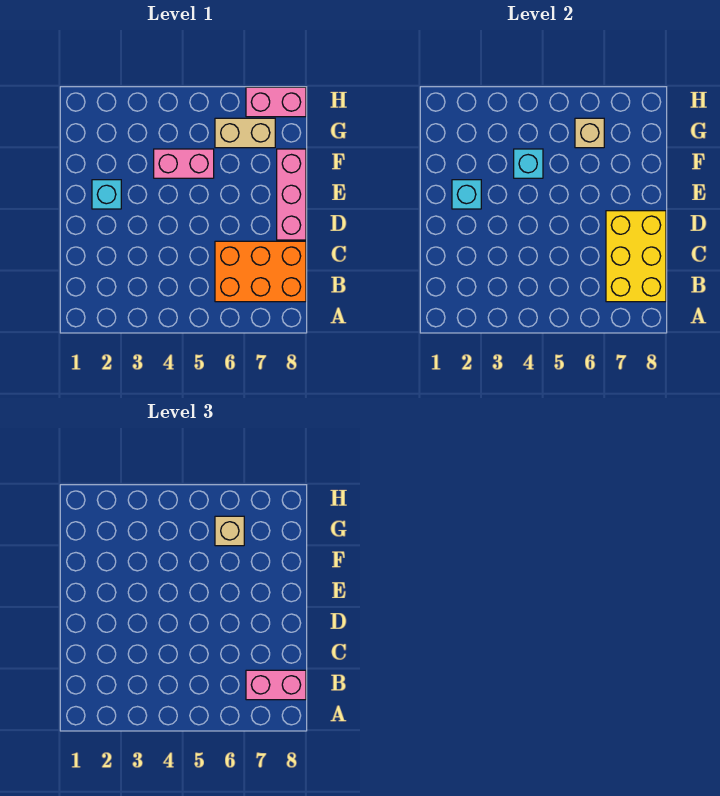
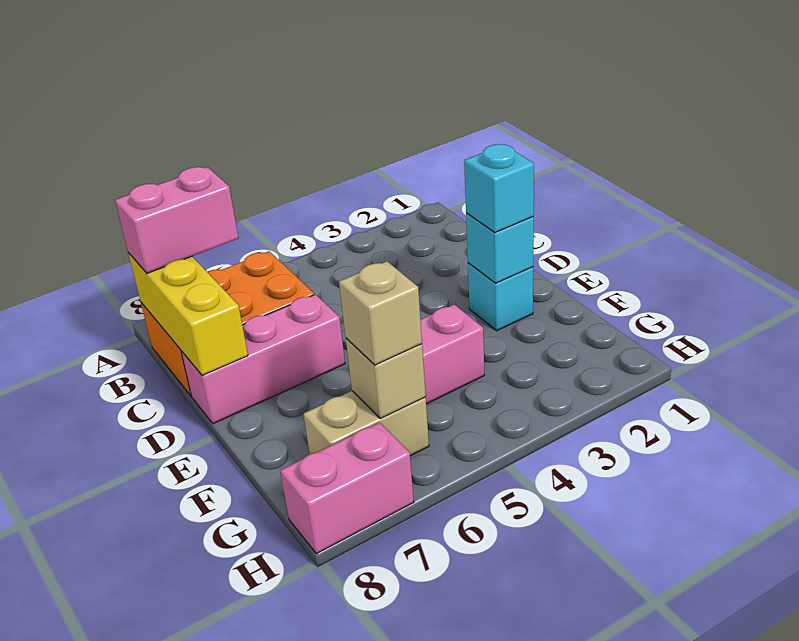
yellow brick B7:D8 level 2 -> yellow brick B8:D8 level 2
pink brick D8:F8 level 1 -> pink brick D6:D8 level 1
cyan brick F4 level 2 -> cyan brick E2 level 3

